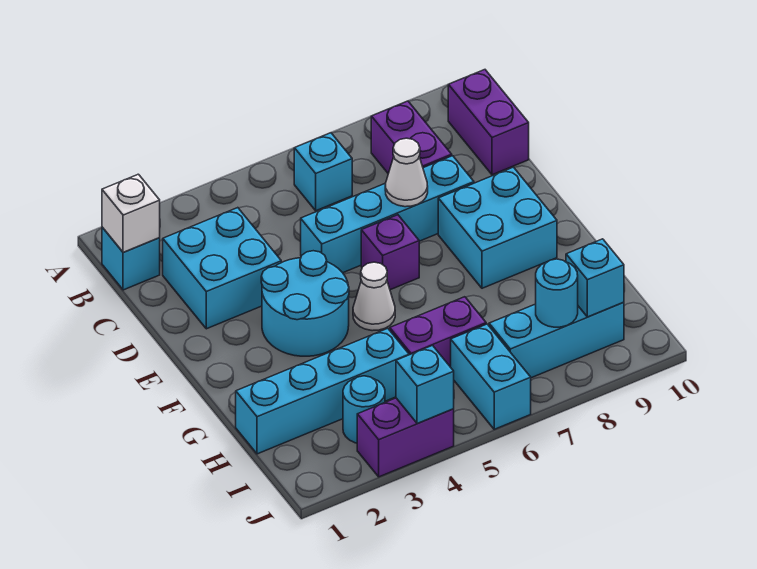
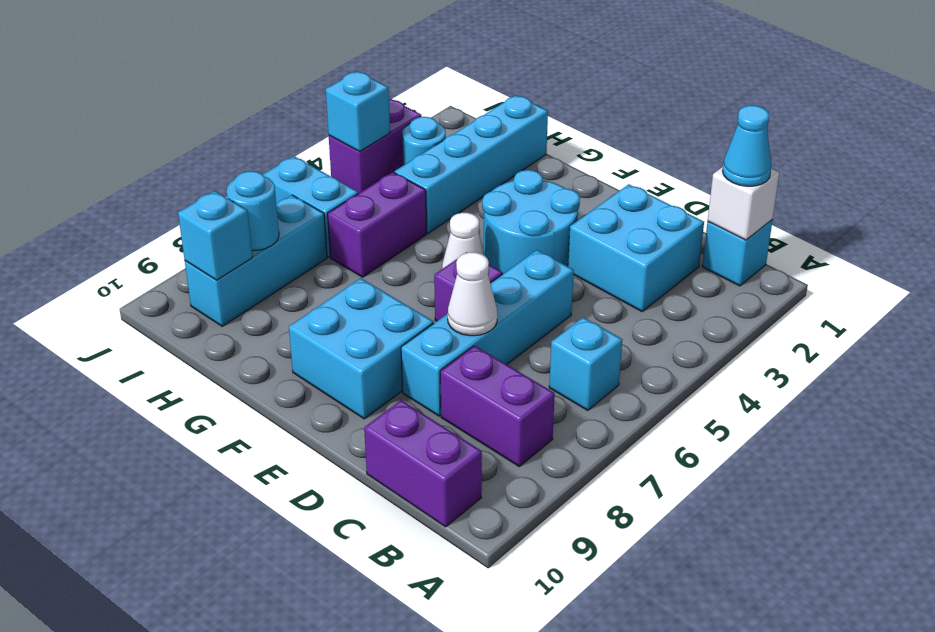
none -> cyan cone B1 level 3

